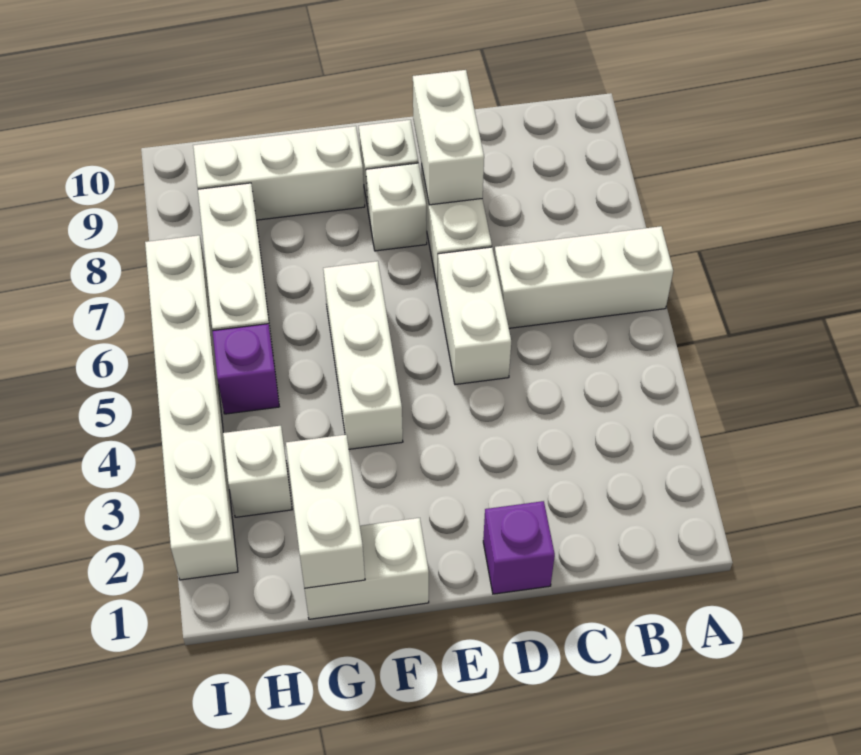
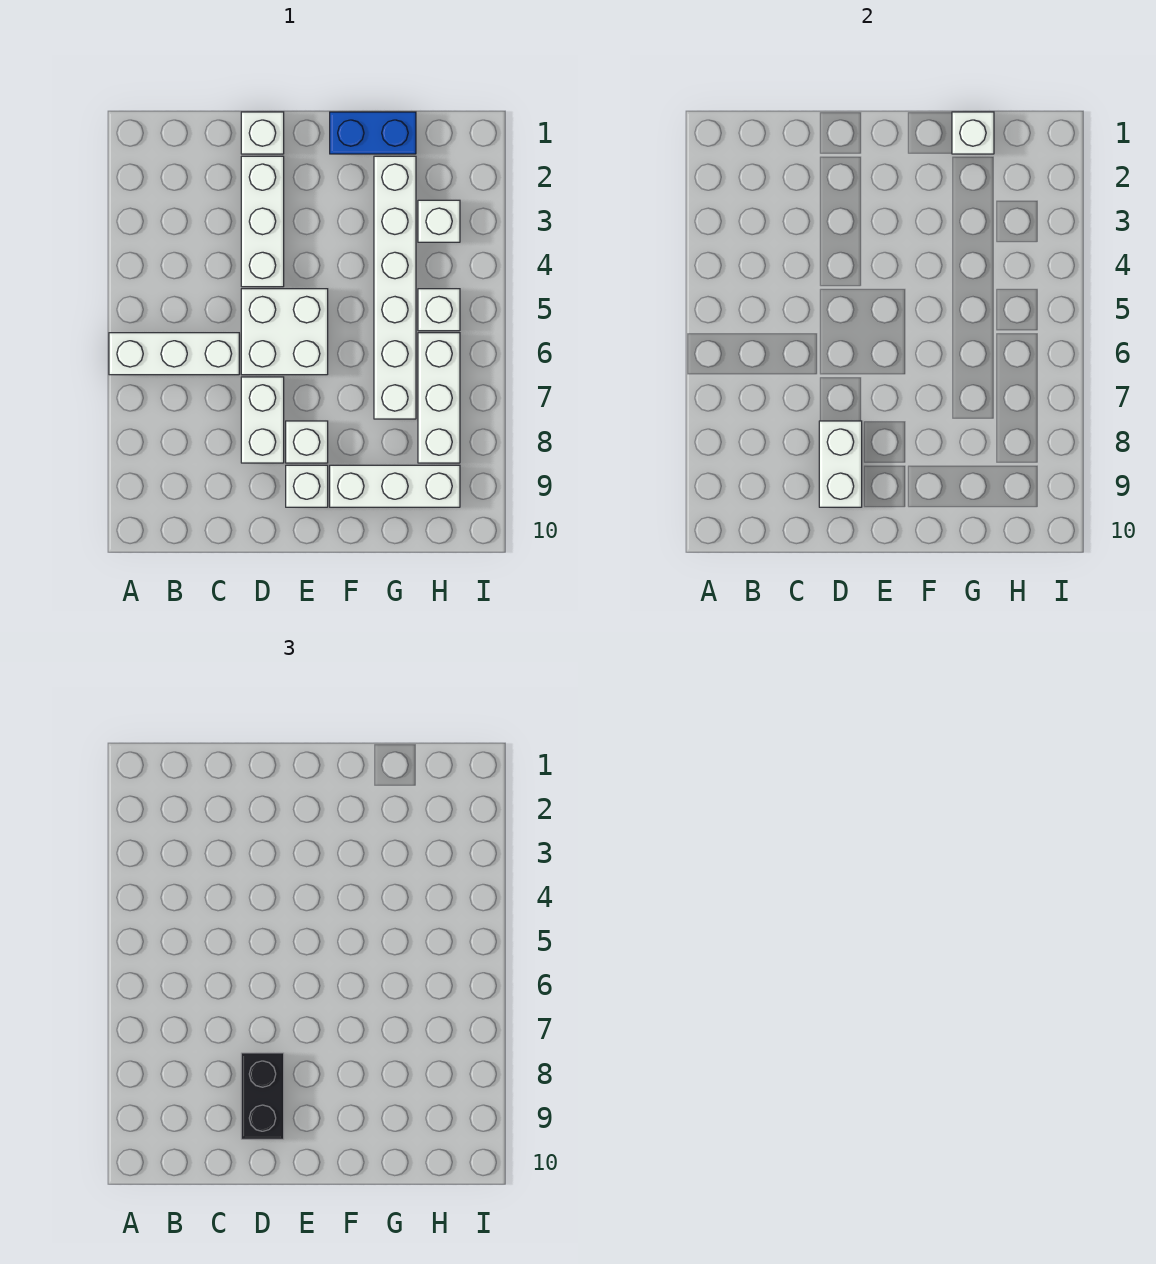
purple brick D1 level 1 -> white brick D1 level 1
white brick D5:D6 level 1 -> white brick D5:E6 level 1
none -> black brick D8:D9 level 3
white brick F1:G1 level 1 -> blue brick F1:G1 level 1
white brick F4:F6 level 1 -> white brick D2:D4 level 1
white brick G1:G2 level 2 -> white brick G1 level 2
purple brick H5 level 1 -> white brick H5 level 1
white brick I2:I7 level 1 -> white brick G2:G7 level 1

